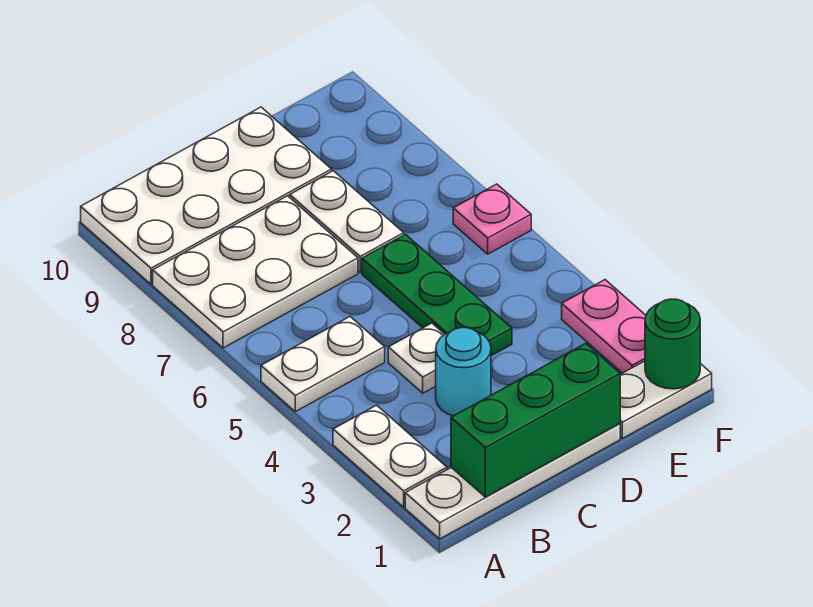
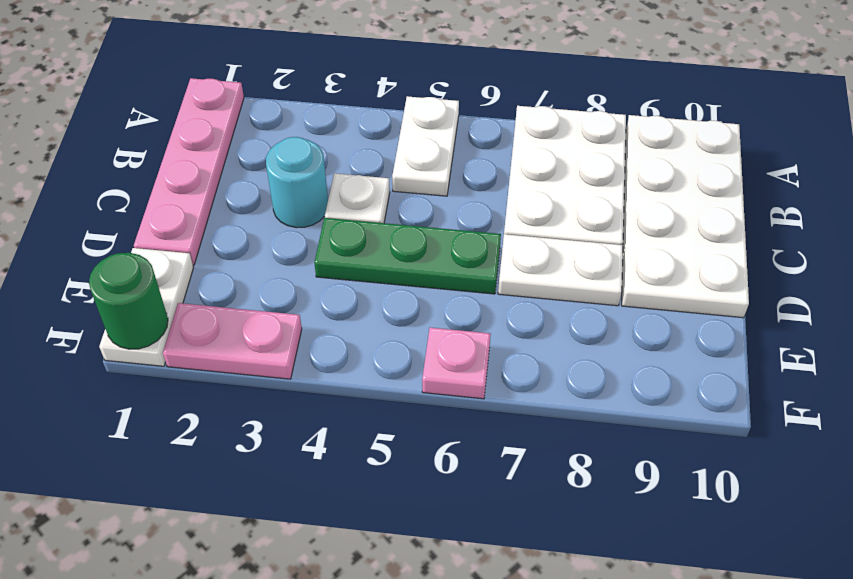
white plate A1:D1 level 1 -> pink plate A1:D1 level 1
white plate A2:A3 level 1 -> none
green brick B1:D1 level 2 -> none

